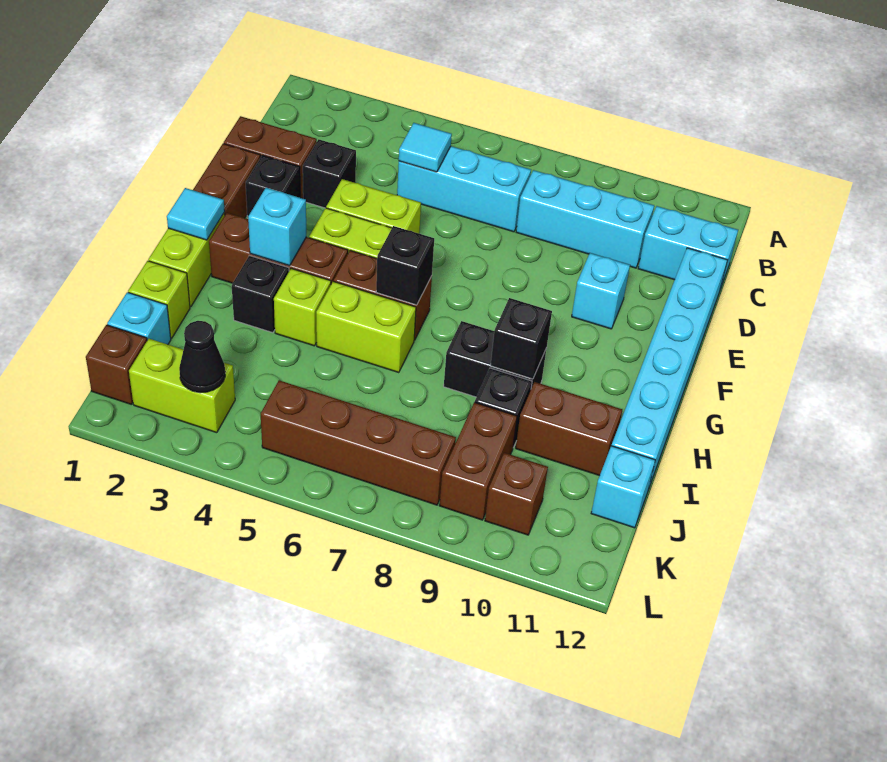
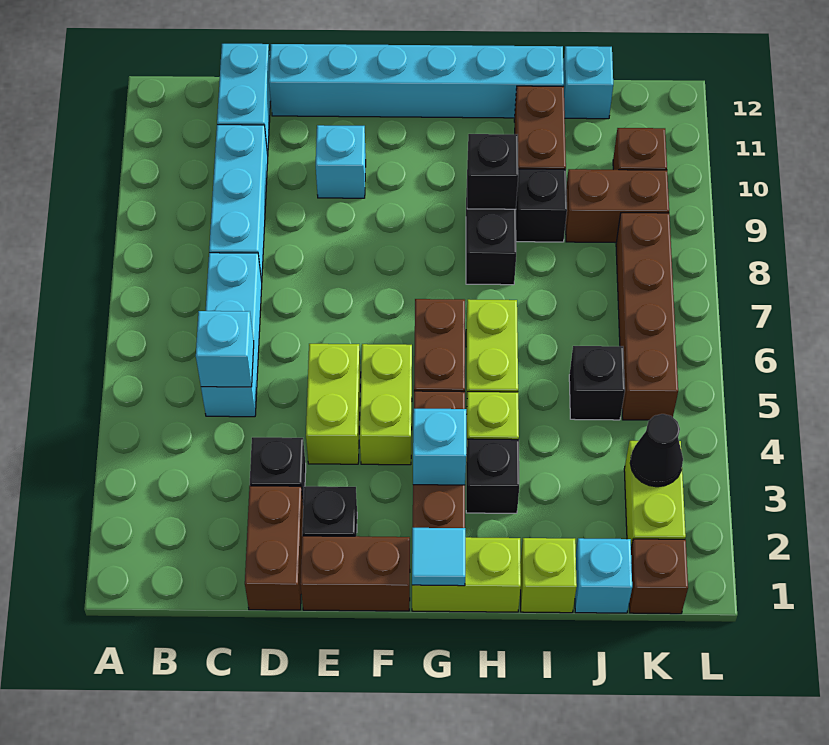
cyan tile C5 level 2 -> cyan brick C5 level 2
black brick G6 level 2 -> black brick J5 level 1

